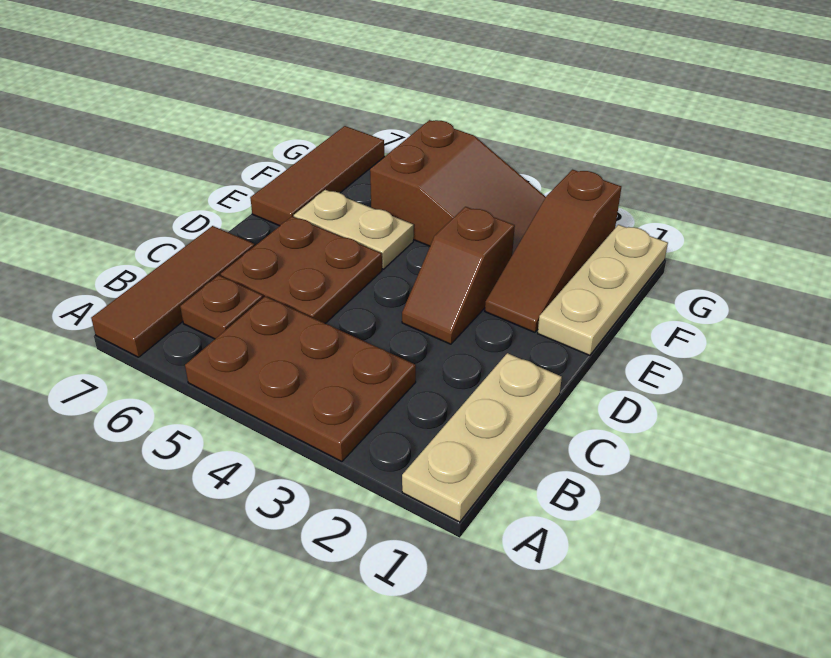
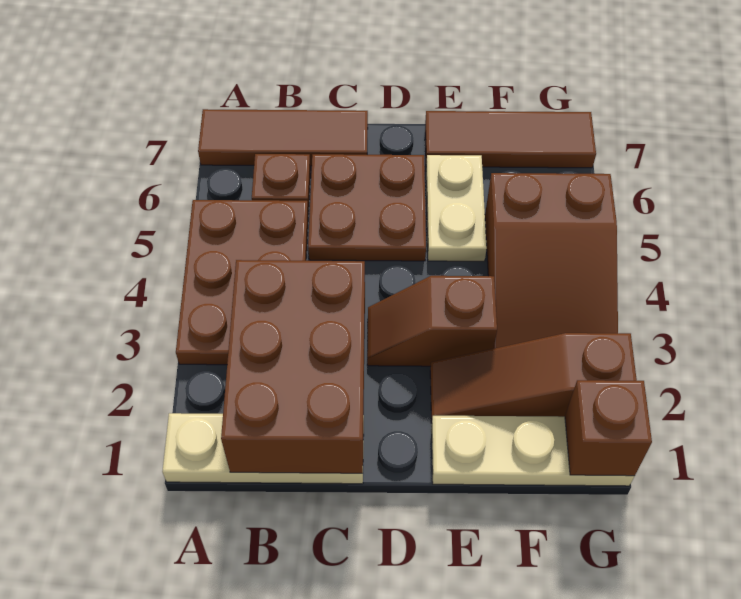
none -> brown brick B1:C3 level 2
none -> brown brick G1 level 2

